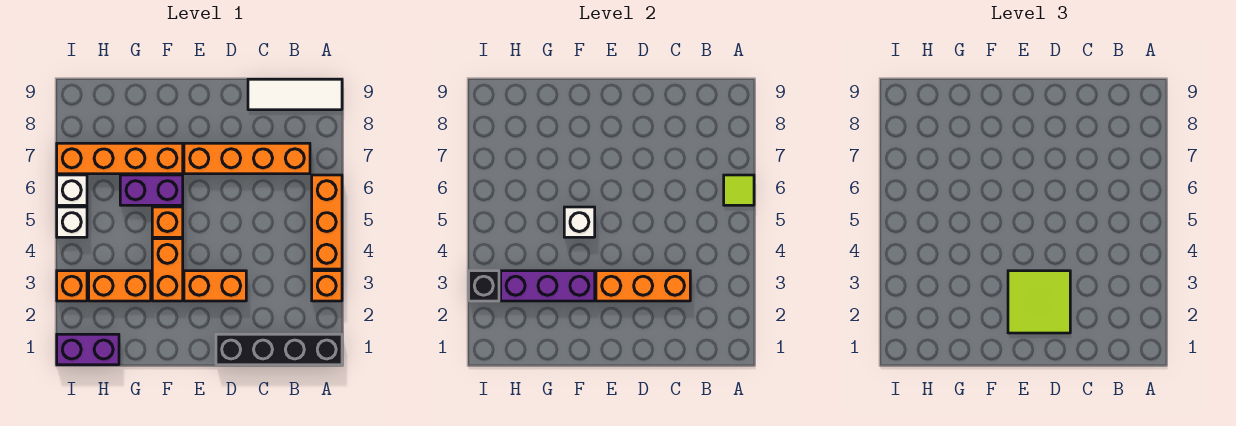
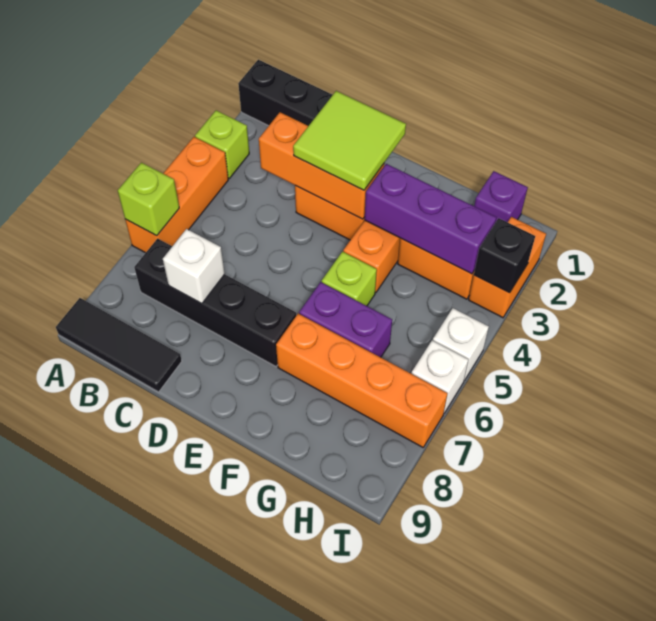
orange brick A3 level 1 -> lime brick A3 level 1
lime tile A6 level 2 -> lime brick A6 level 2
white tile A9:C9 level 1 -> black tile A9:C9 level 1
orange brick B7:E7 level 1 -> black brick B7:E7 level 1
orange brick F5 level 1 -> lime brick F5 level 1
white brick F5 level 2 -> white brick C7 level 2
purple brick H1:I1 level 1 -> purple brick H1 level 1
orange brick I3 level 1 -> orange brick I2:I3 level 1

